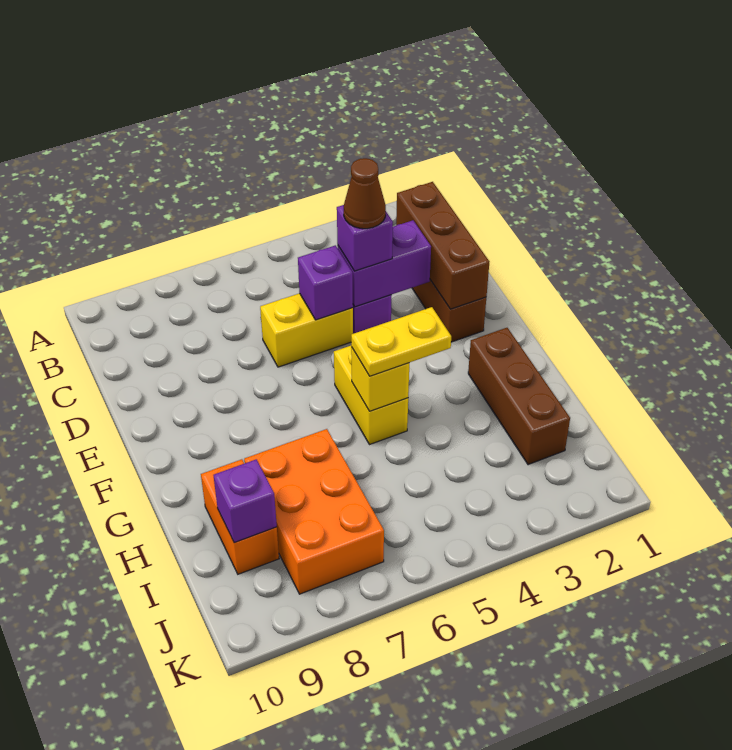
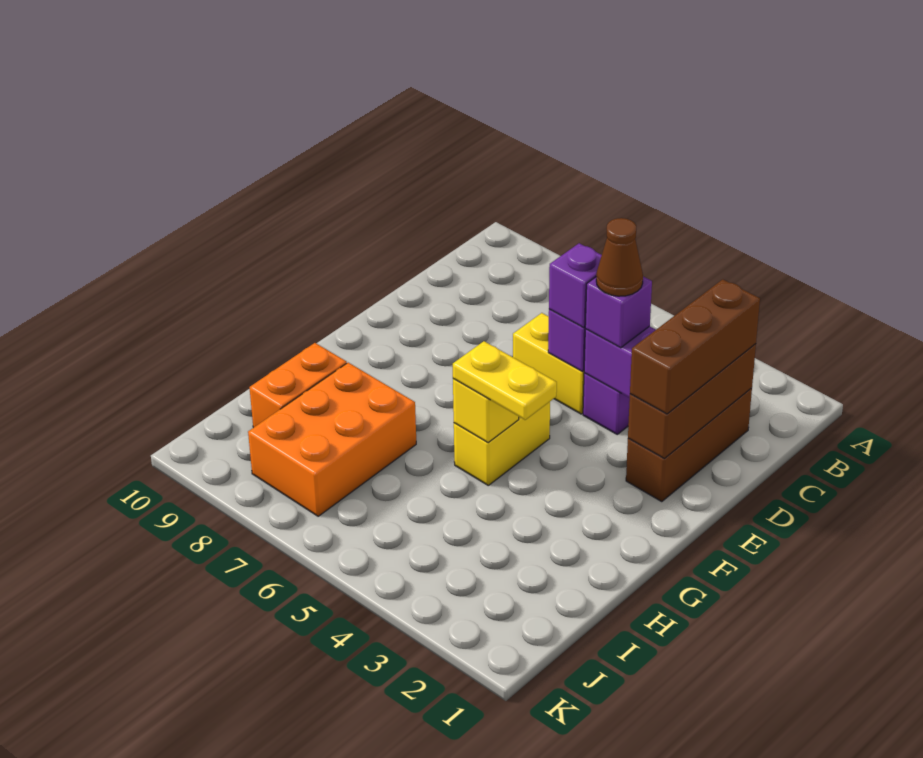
brown brick G2:I2 level 1 -> brown brick C2:E2 level 3
purple brick I9 level 2 -> purple brick D5 level 3

